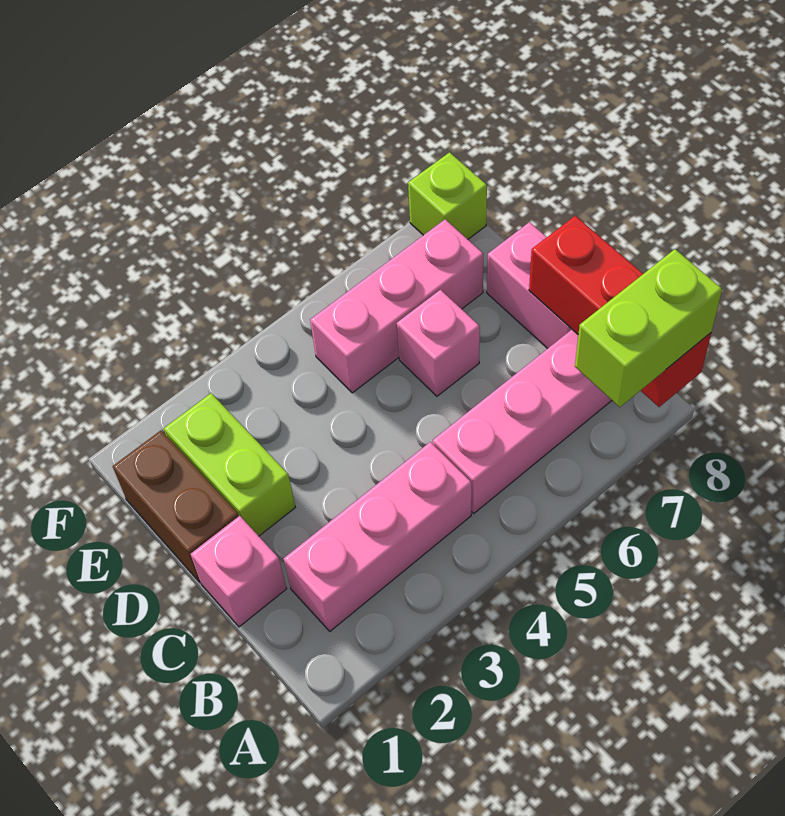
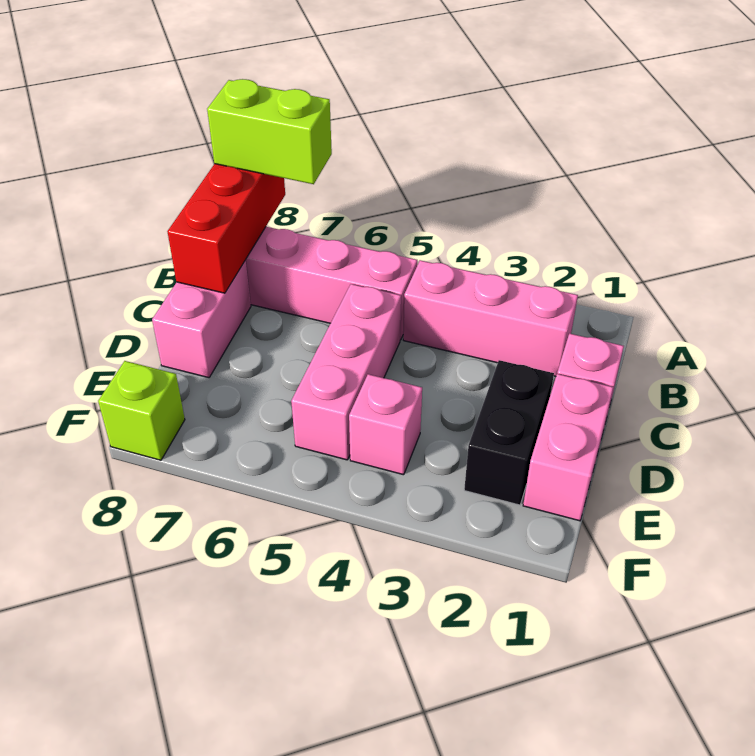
brown brick D1:E1 level 1 -> pink brick D1:E1 level 1
lime brick D2:E2 level 1 -> black brick D2:E2 level 1
pink brick D6 level 1 -> pink brick E4 level 1
pink brick E5:E7 level 1 -> pink brick C5:E5 level 1

